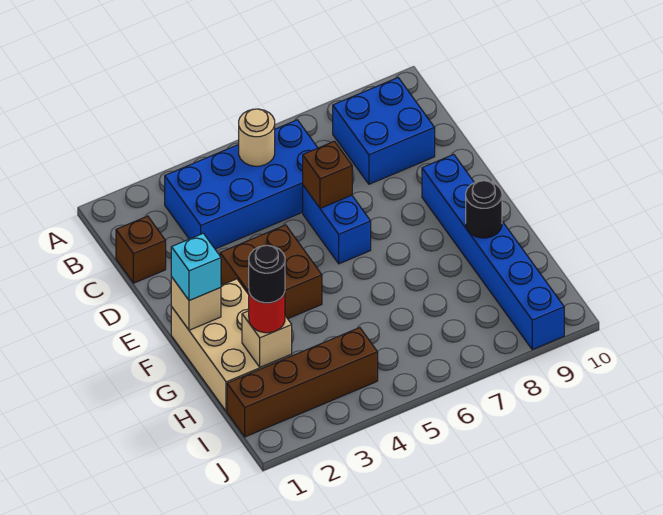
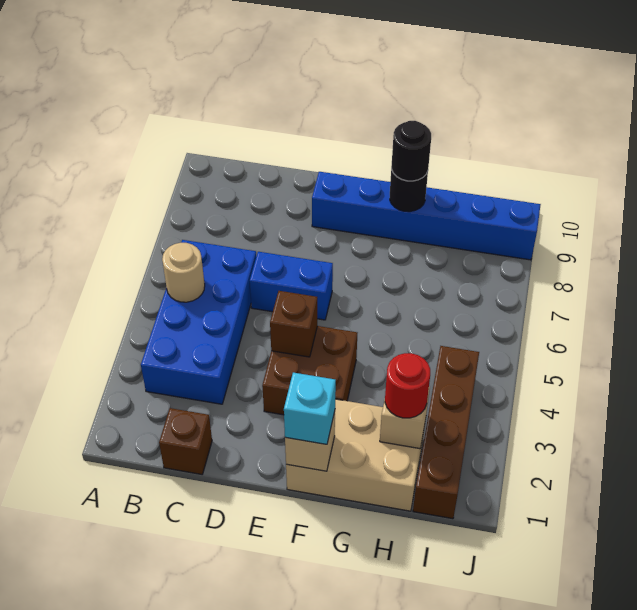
blue brick B8:C9 level 1 -> none
brown brick D6 level 2 -> brown brick E4 level 2
black round brick H2 level 4 -> black round brick G9 level 3

